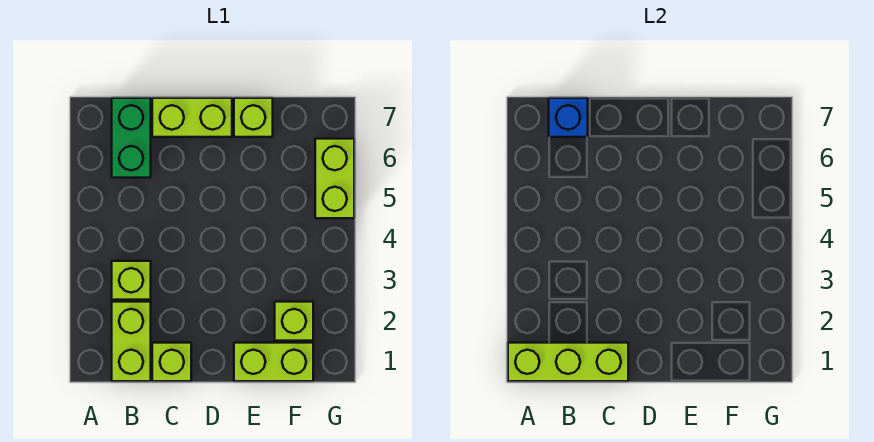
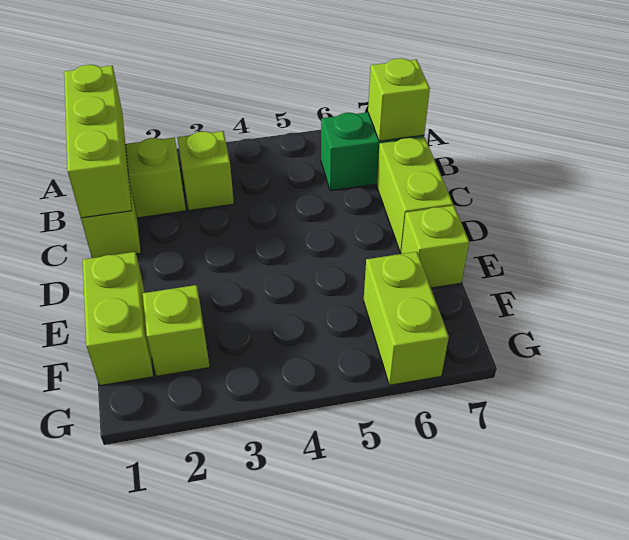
blue brick B7 level 2 -> lime brick B7 level 2
lime brick G5:G6 level 1 -> lime brick F6:G6 level 1

